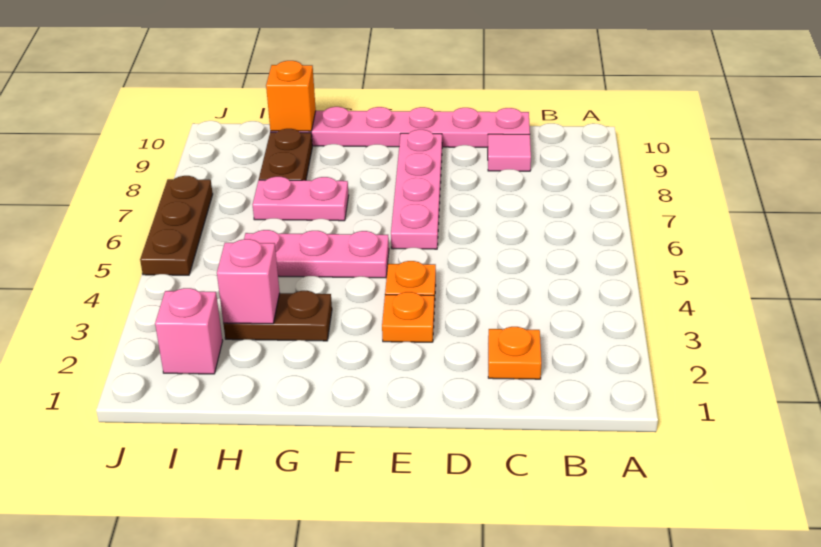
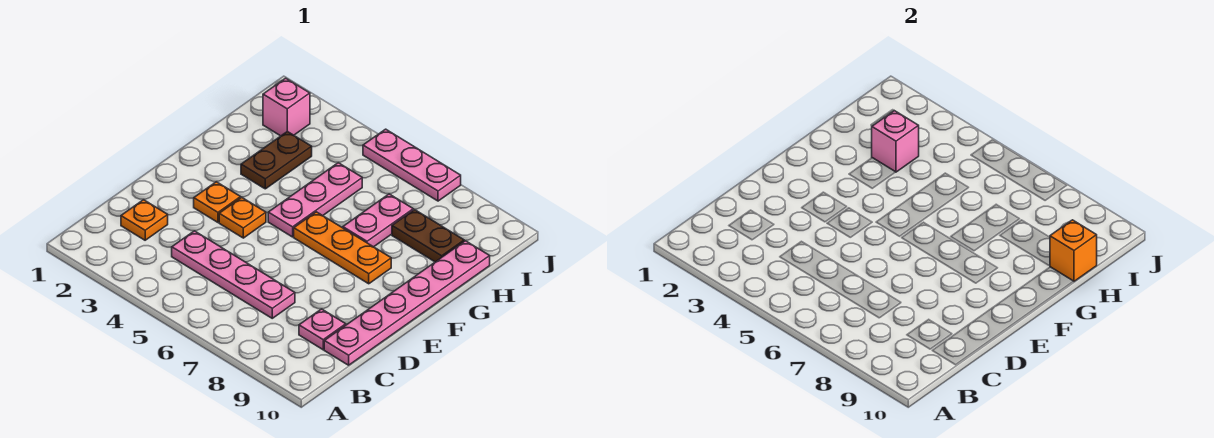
pink tile C9 level 1 -> pink plate C9 level 1
pink plate E6:E9 level 1 -> pink plate C4:C7 level 1
none -> orange plate F6:F8 level 1
brown plate J5:J7 level 1 -> pink plate J5:J7 level 1

